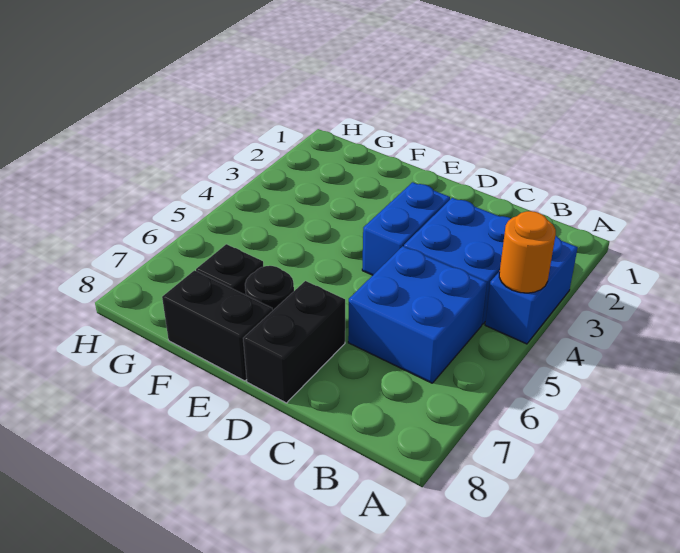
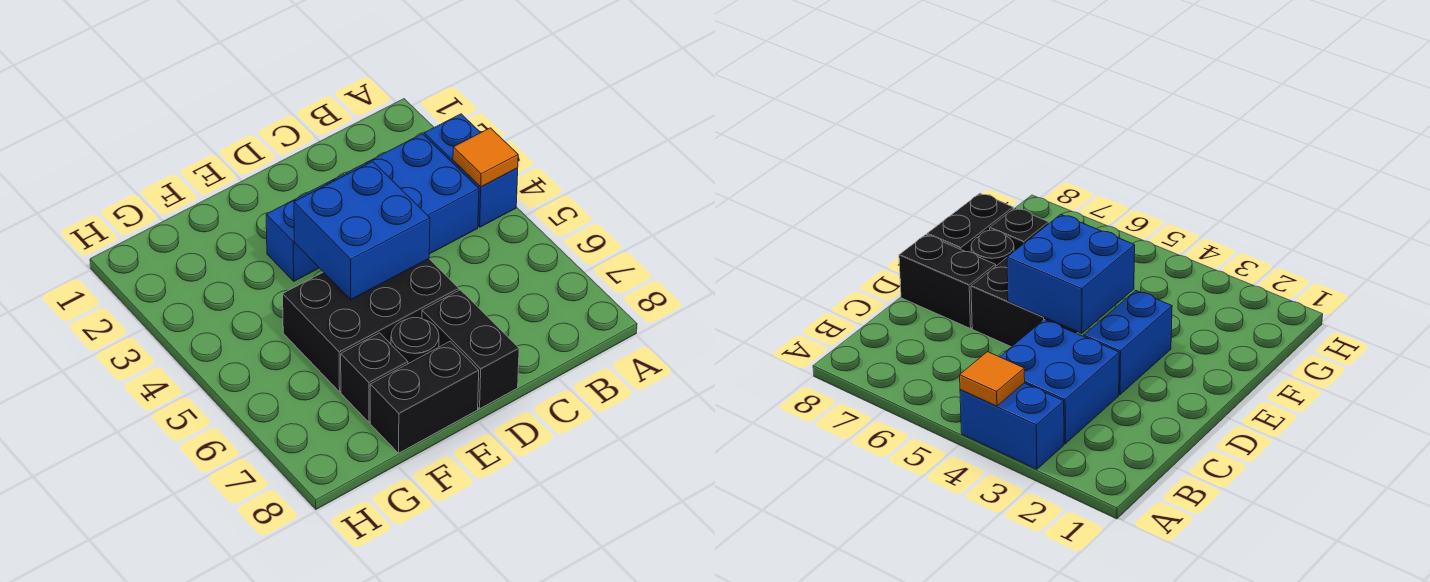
orange round brick A4 level 2 -> orange tile A4 level 2
blue brick B5:C6 level 1 -> blue brick D4:E5 level 2
blue brick D3:D4 level 1 -> blue brick D3:E3 level 1
none -> black brick D5:F6 level 1

